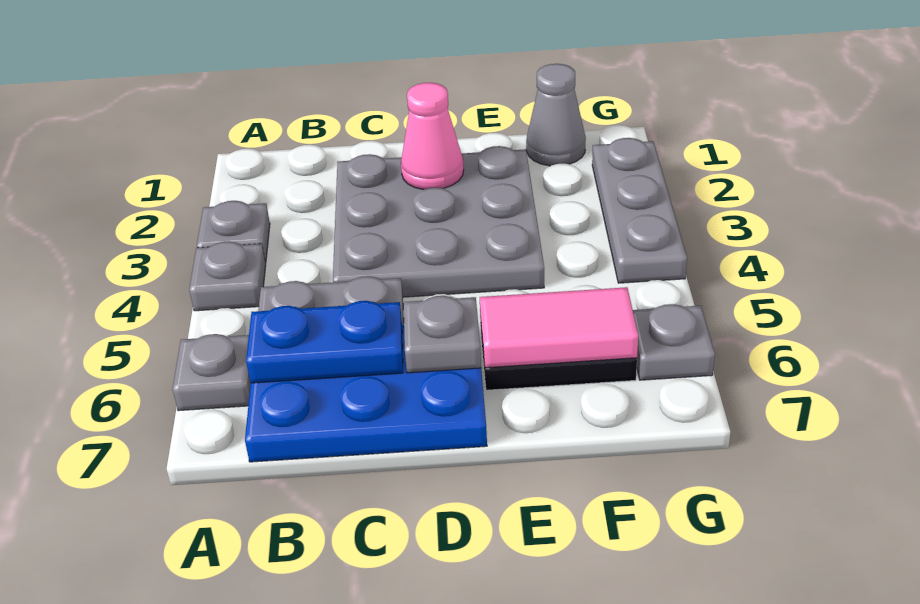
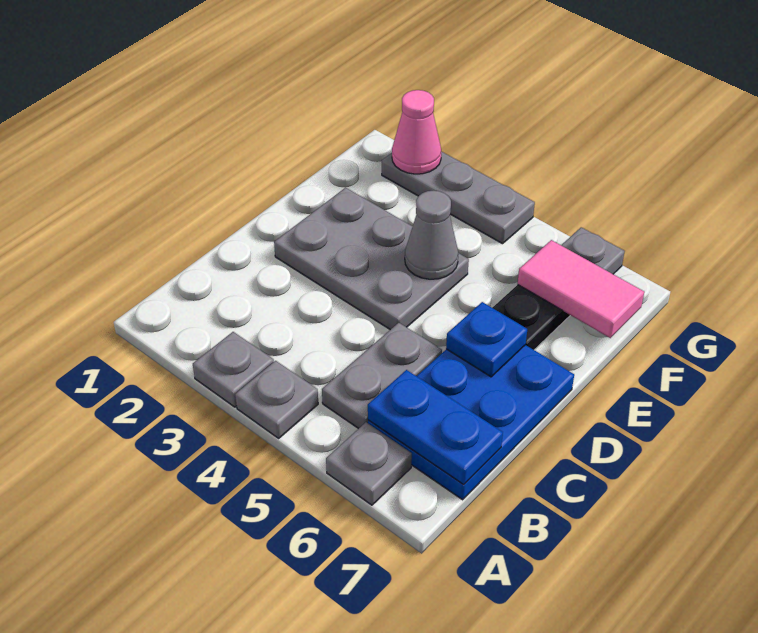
blue plate B6:C6 level 2 -> blue plate B6:B7 level 2
grey plate C2:E4 level 1 -> grey plate D2:E4 level 1
pink cone D2 level 2 -> pink cone G2 level 2
grey plate D6 level 2 -> blue plate D6 level 2
pink tile E6:F6 level 2 -> pink tile F6:F7 level 2
grey cone F1 level 1 -> grey cone E4 level 2

